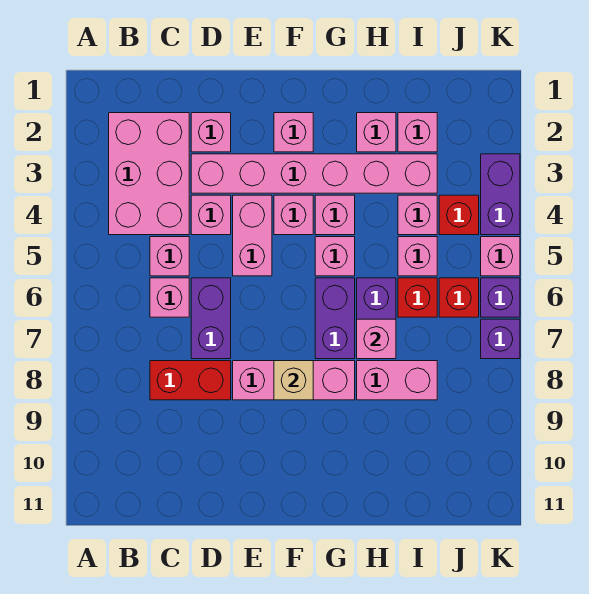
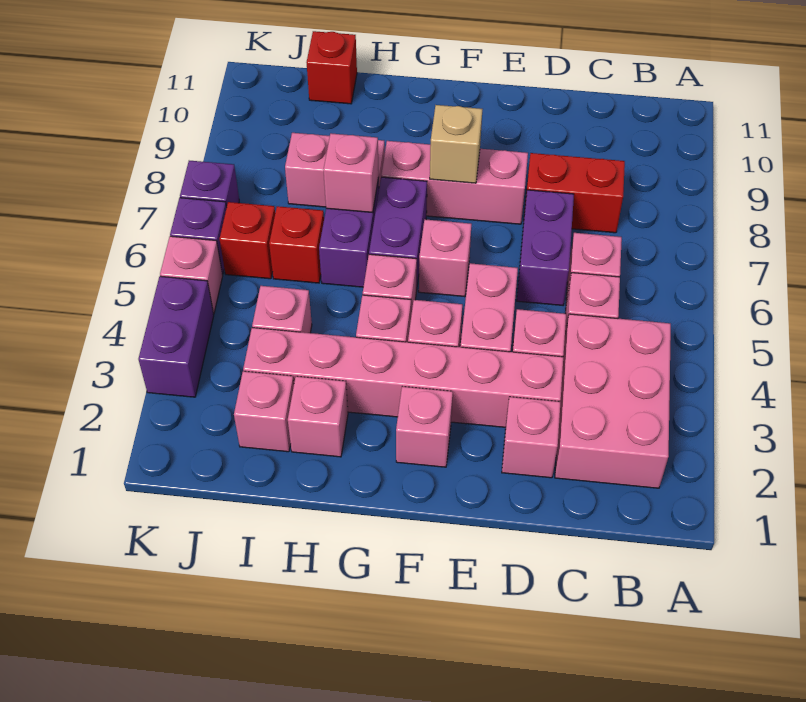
pink brick I5 level 1 -> pink brick F6 level 1
red brick J4 level 1 -> red brick I11 level 1

